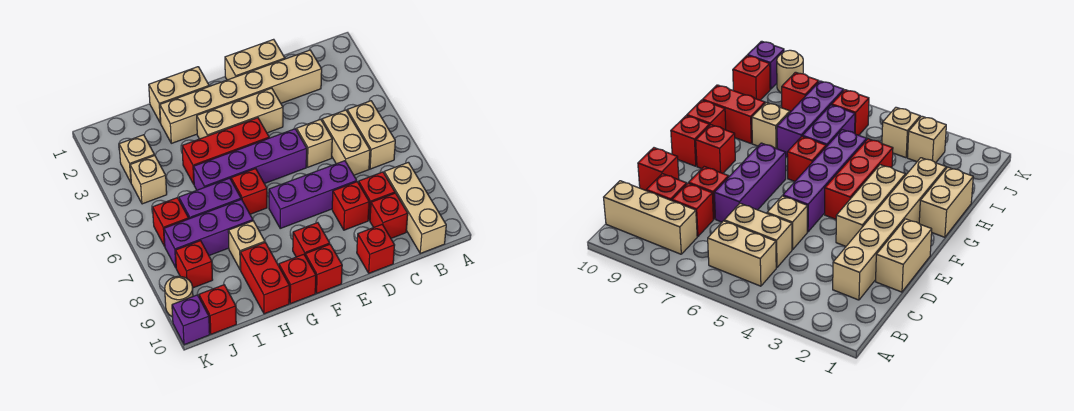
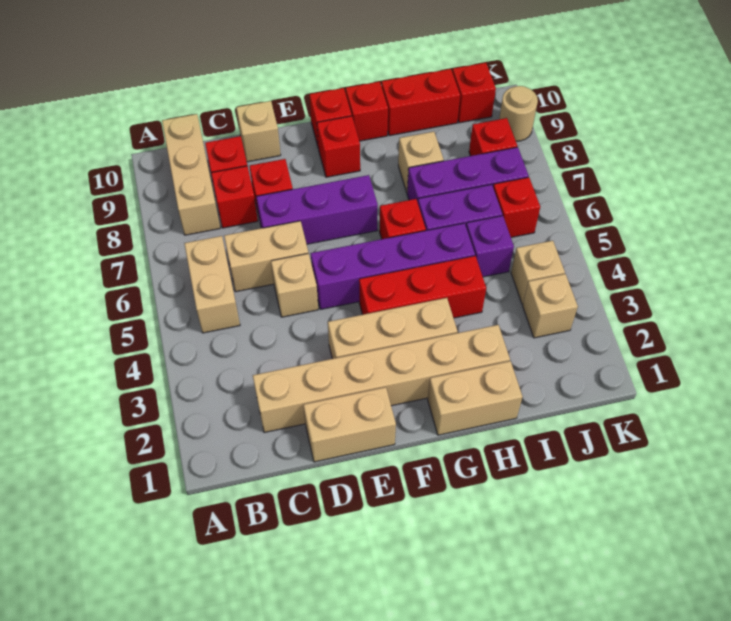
tan brick C5:C6 level 1 -> tan brick C6:D6 level 1
red brick D10 level 1 -> tan brick D10 level 1
red brick H9:H10 level 1 -> red brick H10:I10 level 1
purple brick K10 level 1 -> purple brick I5 level 1

